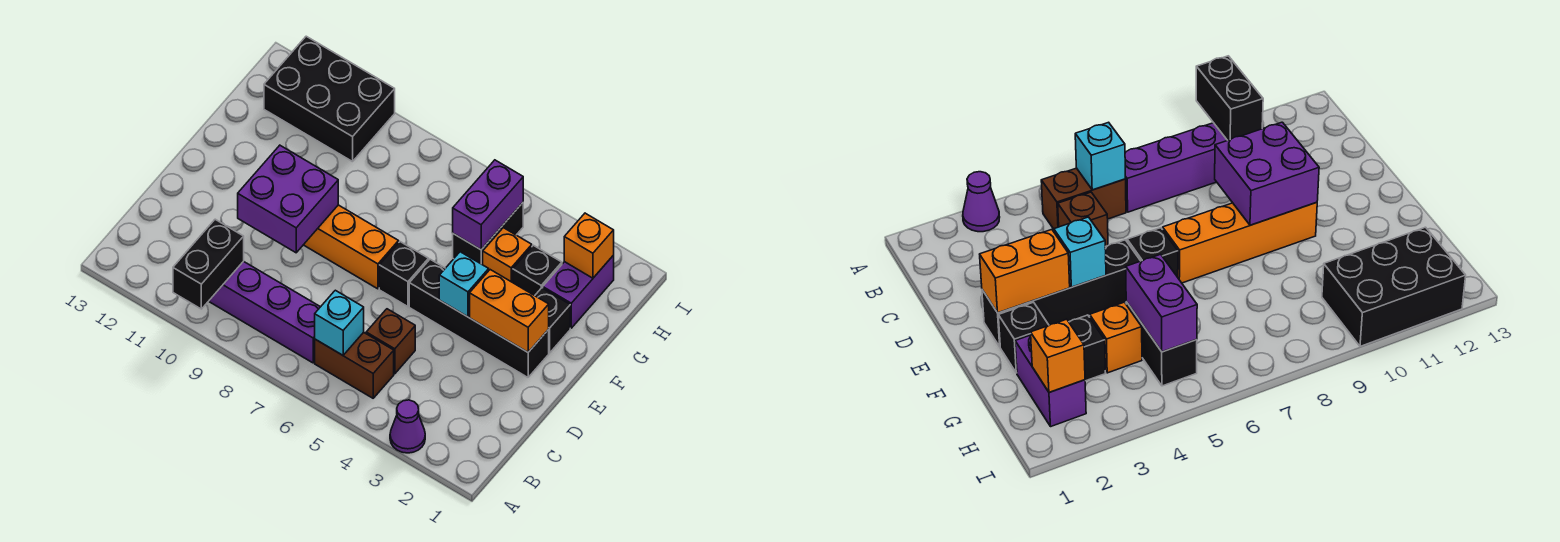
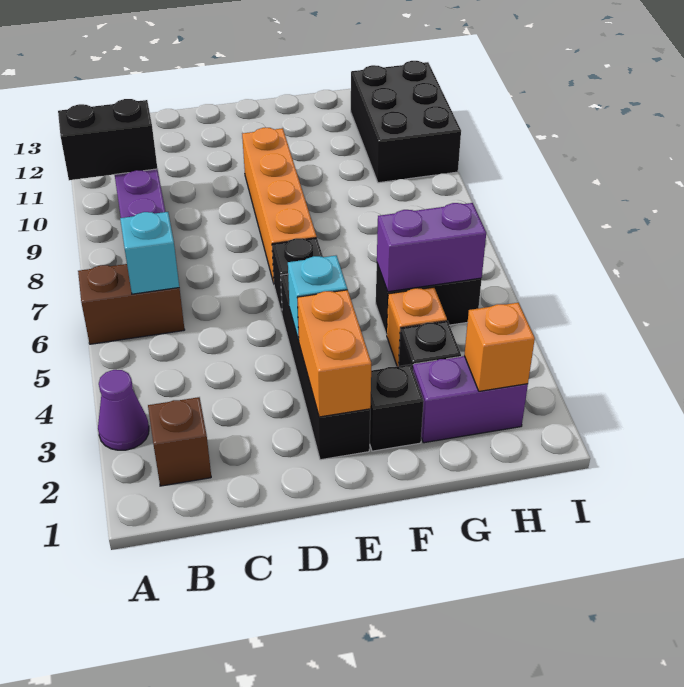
brown brick B5:B6 level 1 -> brown brick A6:B6 level 1
brown brick C5 level 1 -> brown brick B2 level 1
purple brick D9:E10 level 2 -> none

